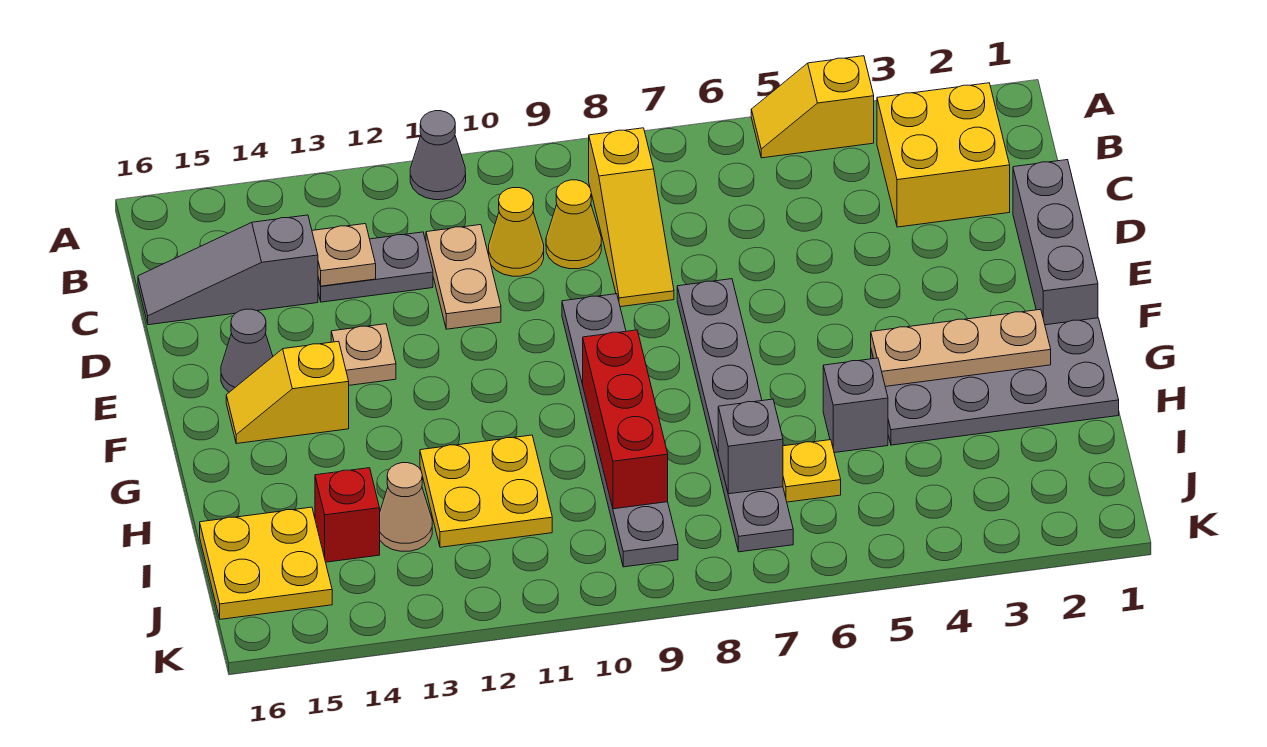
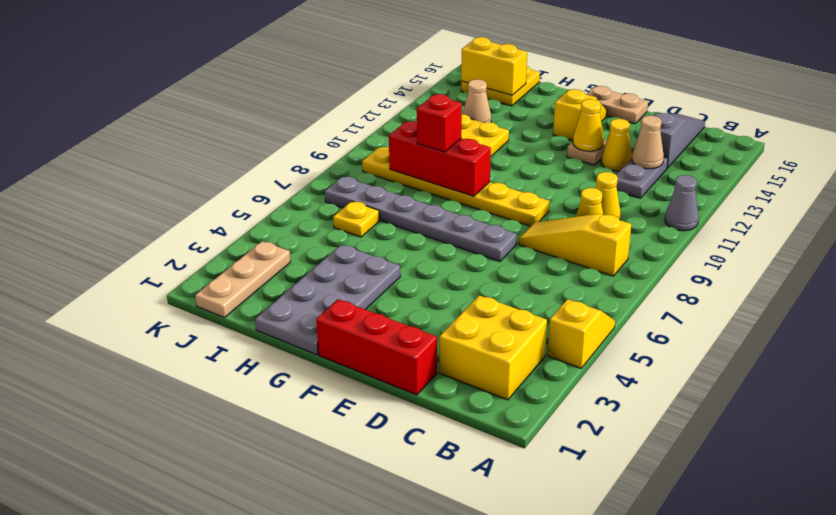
tan plate C11:D11 level 1 -> tan plate E16:F16 level 1
tan plate C13 level 2 -> tan cone C13 level 2
grey brick D1:F1 level 1 -> red brick D1:F1 level 1
none -> yellow cone D13 level 1
grey plate E9:J9 level 1 -> yellow plate E9:J9 level 1
none -> yellow cone E13 level 2
grey cone E15 level 1 -> none
tan plate G2:G4 level 2 -> tan plate J1:J3 level 1
grey brick H5 level 1 -> none
grey brick I7 level 2 -> none
red brick I14 level 1 -> red brick H9 level 3
none -> yellow brick I15:J15 level 2

